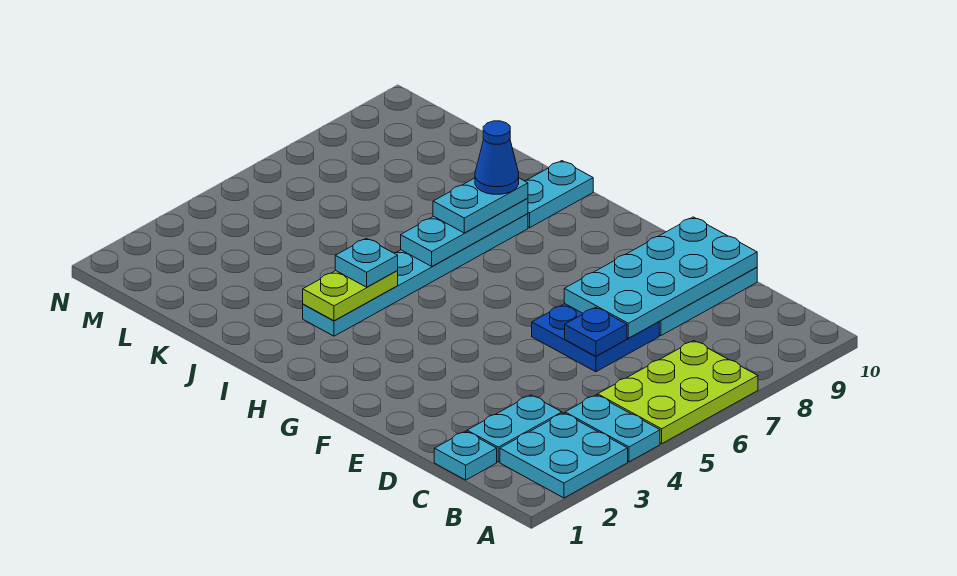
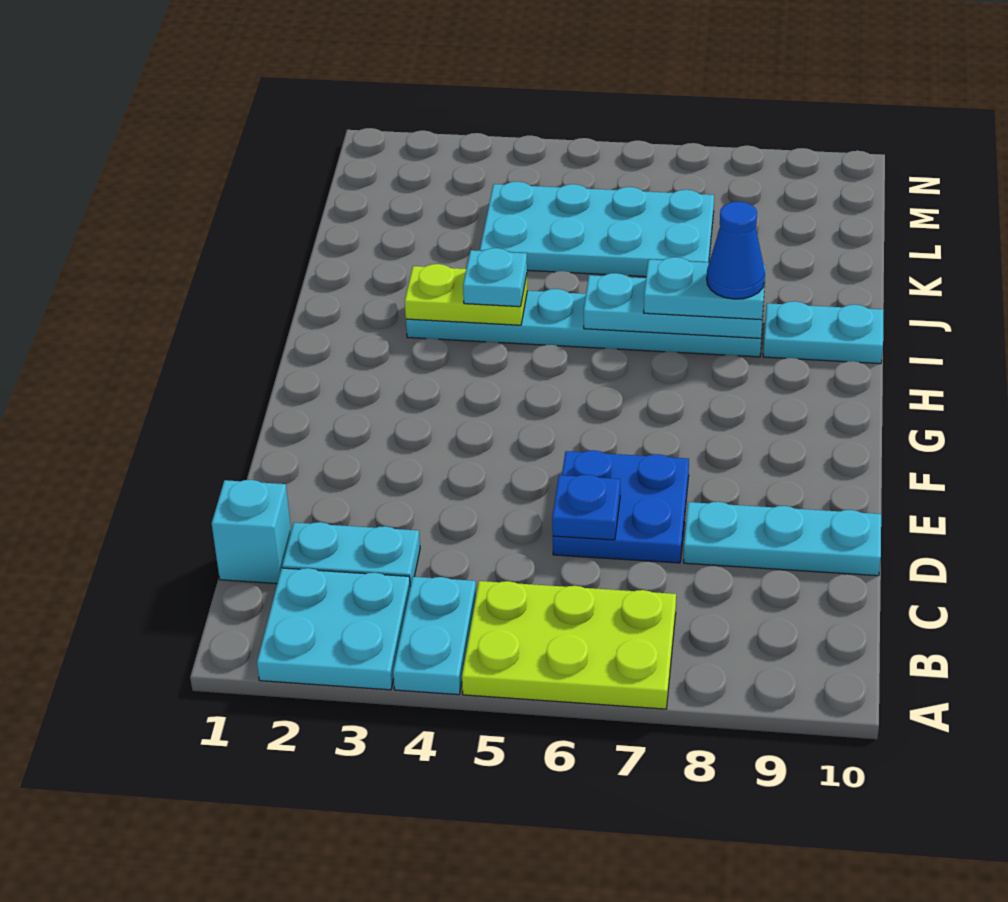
cyan plate C1 level 1 -> cyan brick C1 level 1
cyan plate D7:E10 level 2 -> cyan plate K4:L7 level 1

